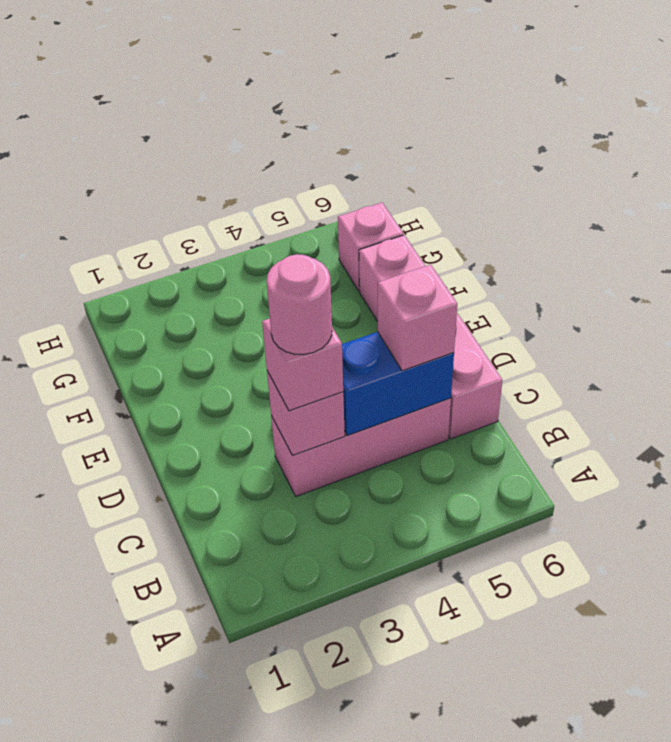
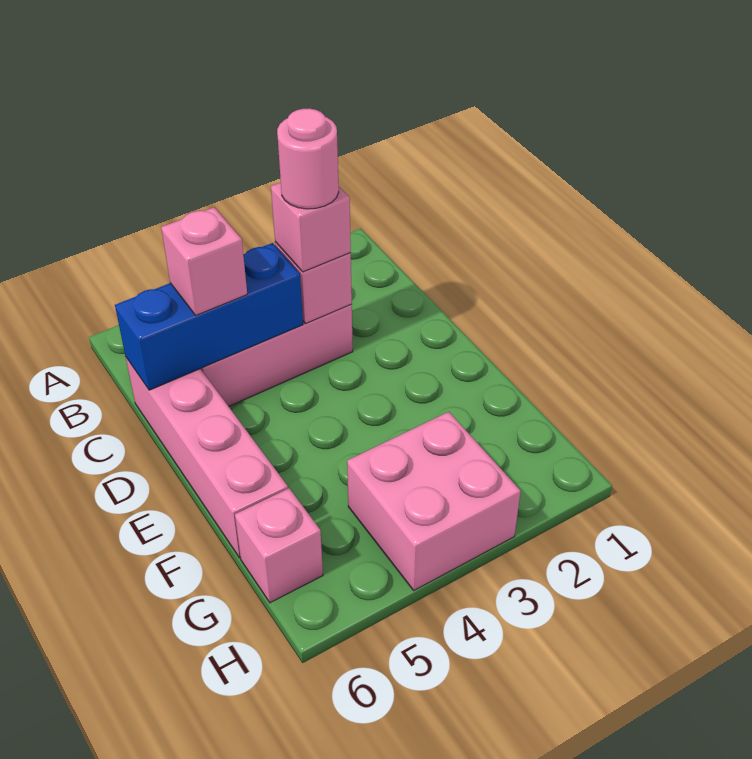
blue brick C4:C5 level 2 -> blue brick C4:C6 level 2
none -> pink brick G3:H4 level 1

